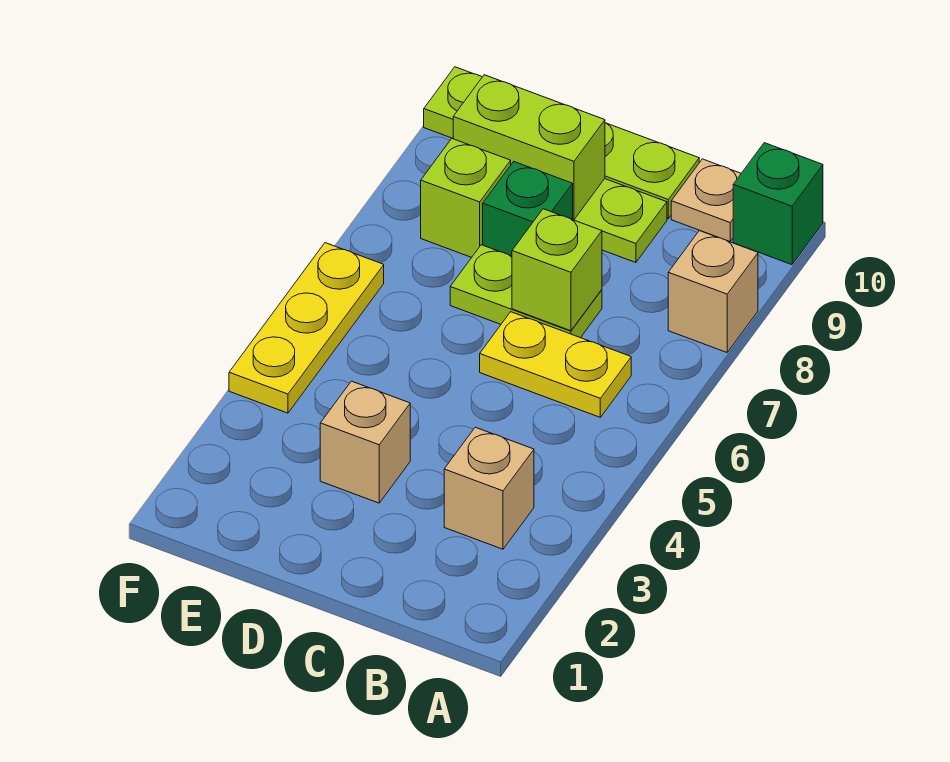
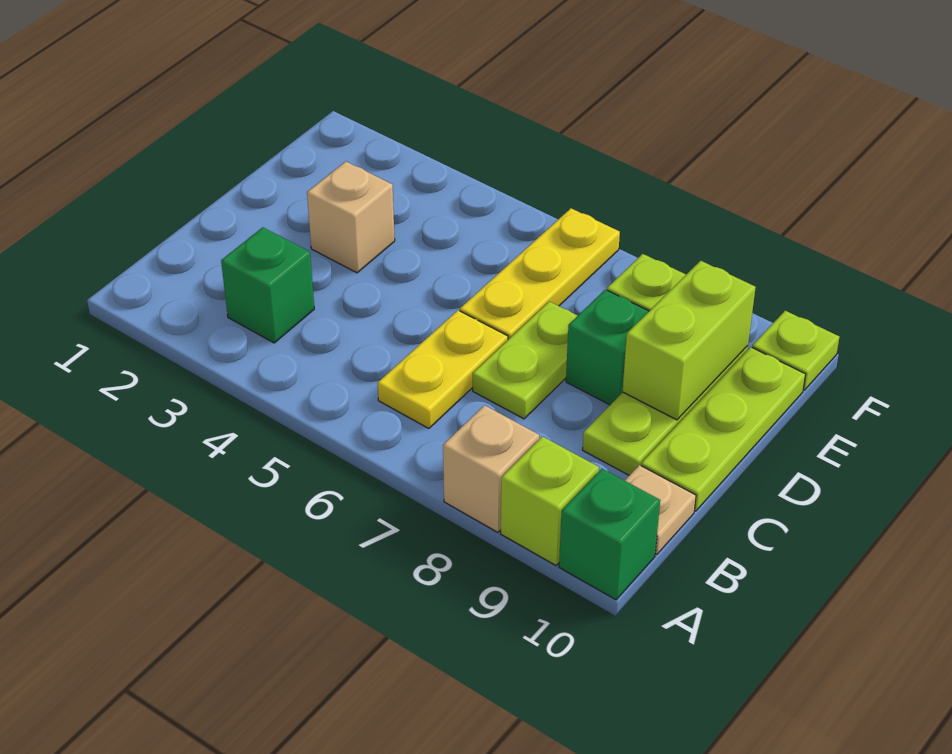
tan brick B3 level 1 -> green brick B3 level 1
lime brick C7 level 2 -> lime brick A9 level 1
yellow plate F4:F6 level 1 -> yellow plate D6:F6 level 1

